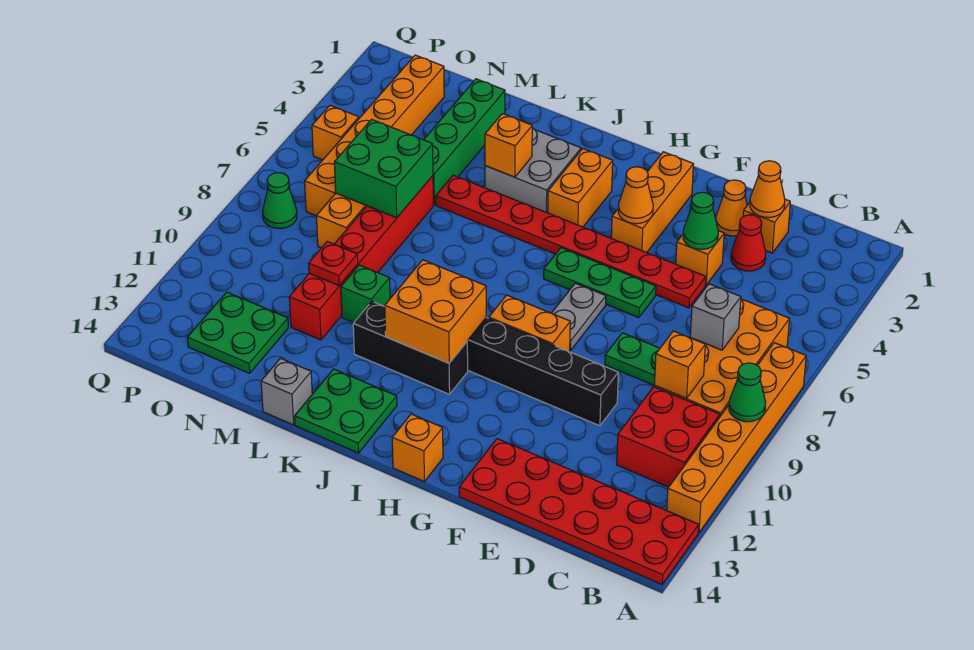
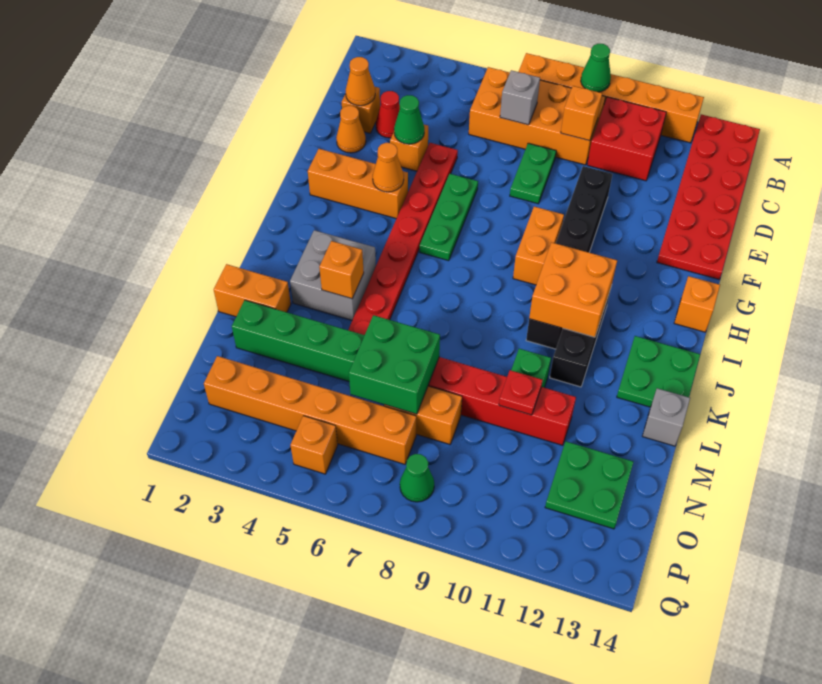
grey plate G7:G8 level 1 -> none
orange brick I3:I4 level 1 -> orange brick L1:L2 level 1

